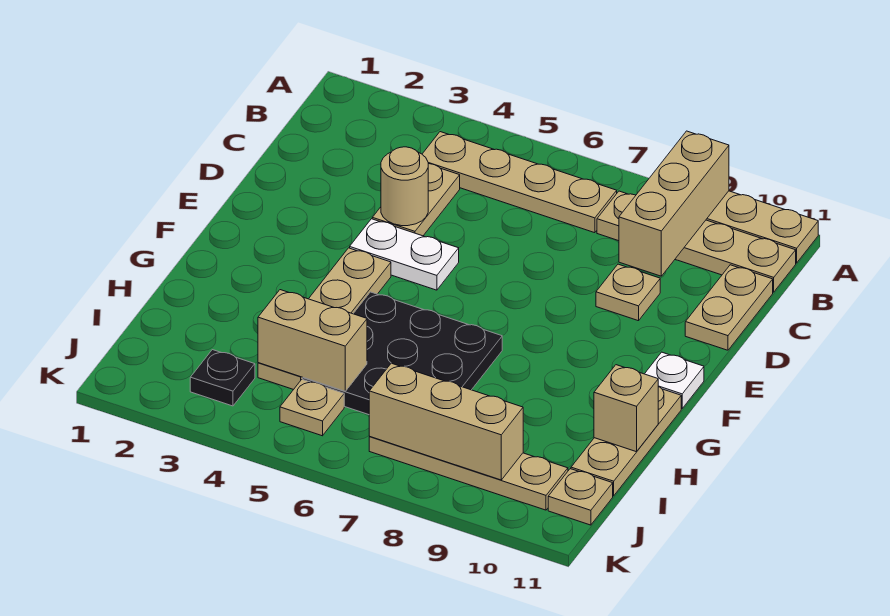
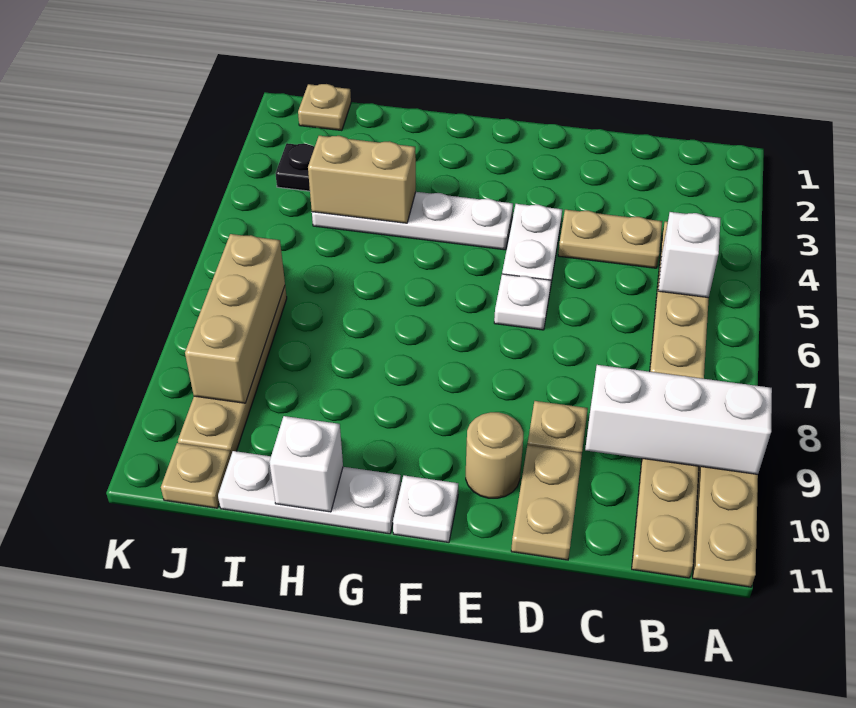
tan brick A9:C9 level 2 -> white brick A9:C9 level 2
none -> white brick B5 level 2
tan plate C11:D11 level 1 -> tan plate D10:D11 level 1
tan round brick D4 level 2 -> tan round brick E10 level 1
none -> white plate E6 level 1
tan plate F4:I4 level 1 -> white plate F4:I4 level 1
black plate G5:I7 level 1 -> none
tan plate G11:I11 level 1 -> white plate G11:I11 level 1
tan brick H11 level 2 -> white brick H11 level 2
tan brick I4:I5 level 2 -> tan brick H4:I4 level 2
tan plate J5 level 1 -> tan plate J1 level 1

